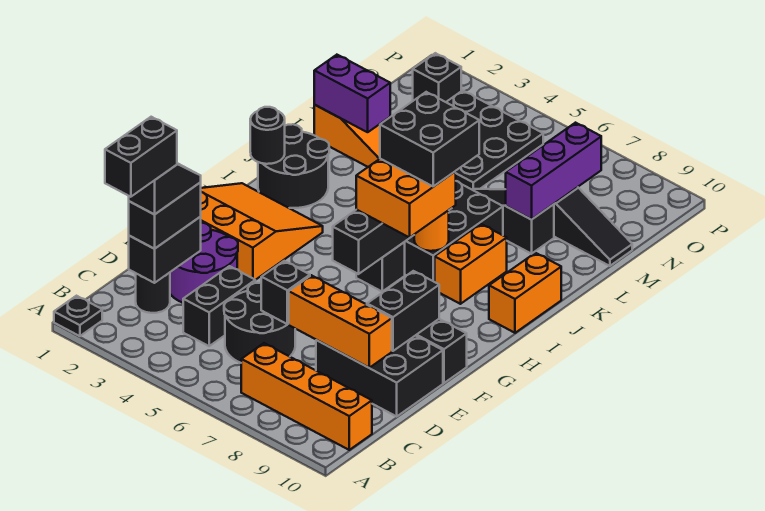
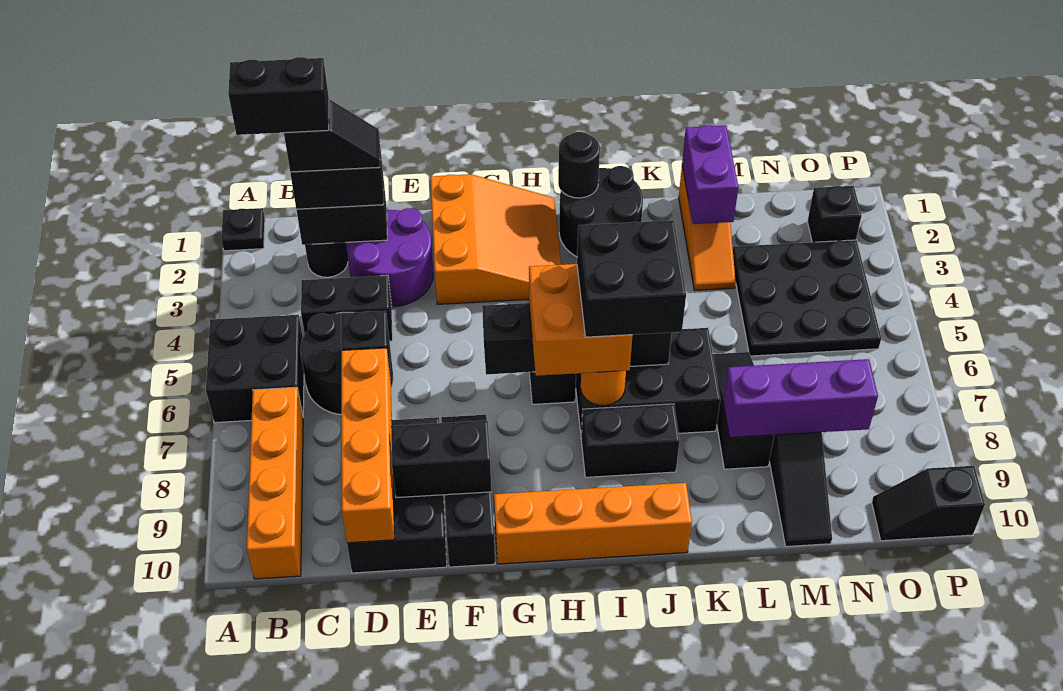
none -> black brick A5:B6 level 1
orange brick D7:D9 level 2 -> orange brick D7:D10 level 2
orange brick I8:J8 level 1 -> black brick I8:J8 level 1
orange brick I10:J10 level 1 -> orange brick G10:J10 level 1
none -> black slope O10:P10 level 1 top P

